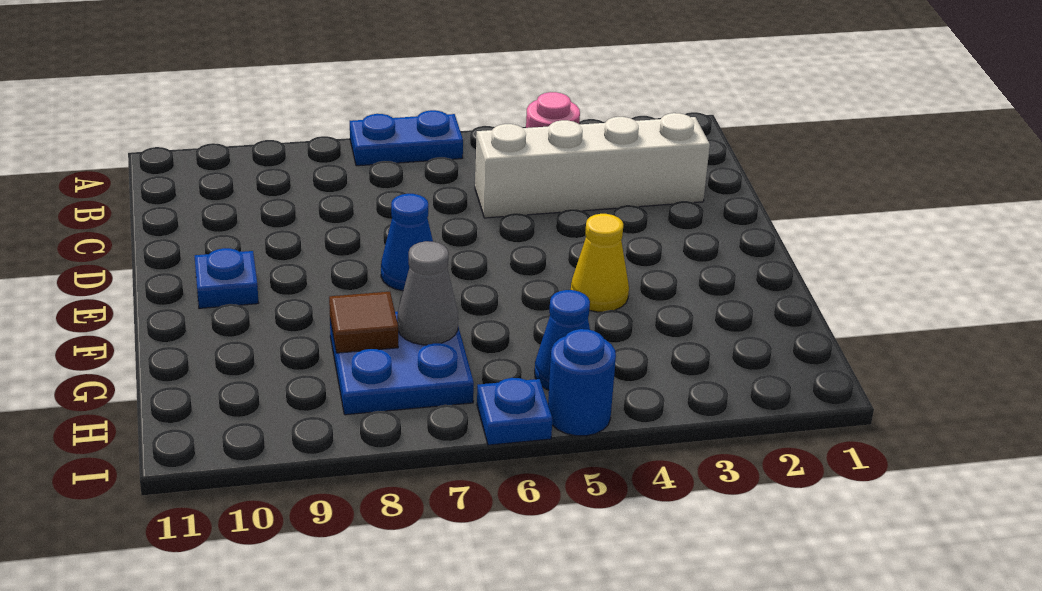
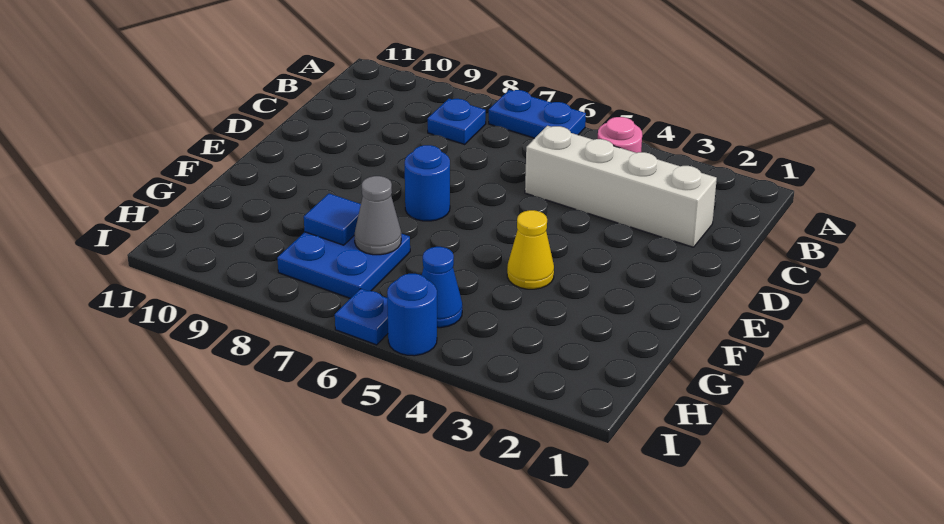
blue cone E7 level 1 -> blue round brick E7 level 1
blue plate E10 level 1 -> blue plate B8 level 1
brown tile G8 level 2 -> blue tile G8 level 2

